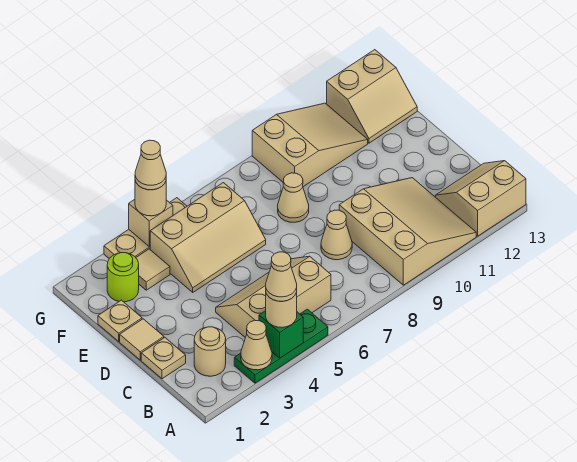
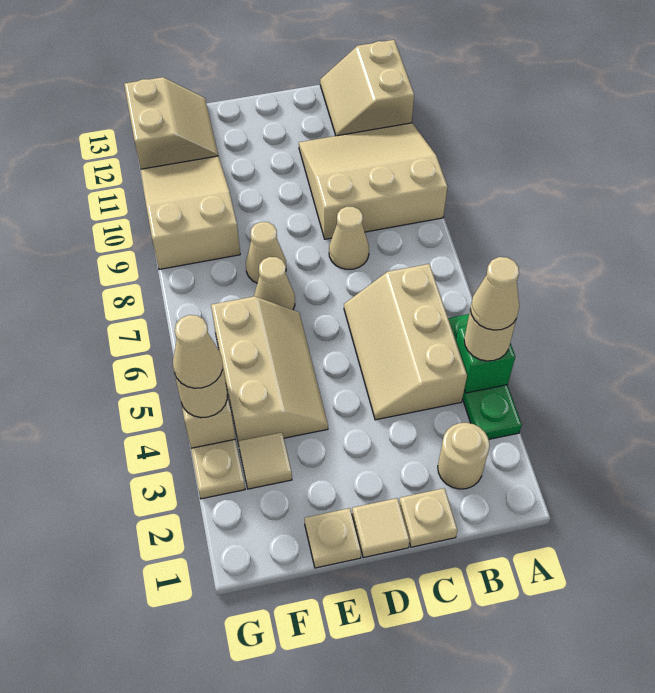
tan cone A3 level 2 -> tan cone E7 level 1
lime round brick F2 level 1 -> none

